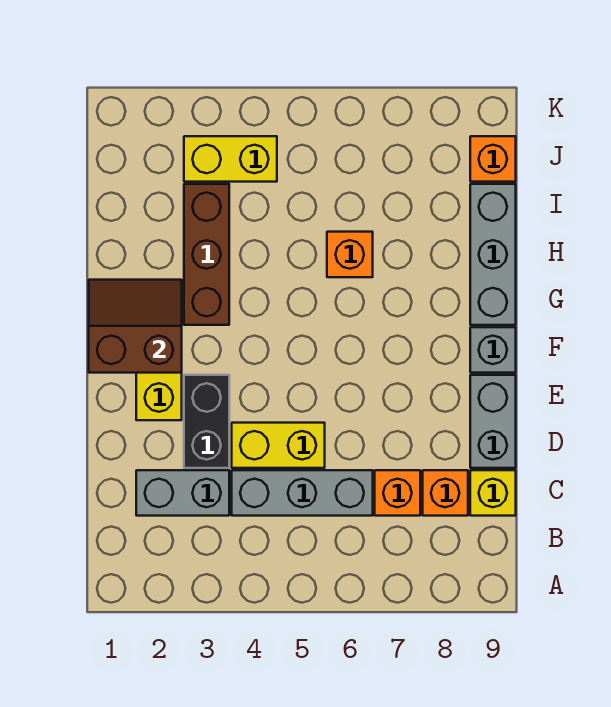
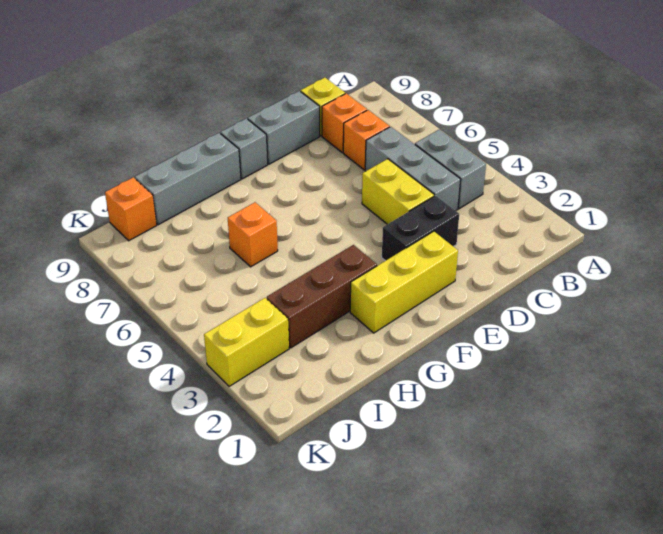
grey brick C2:C3 level 1 -> grey brick B4:B5 level 1
brown slope F1:G2 level 2 top F -> none
yellow brick J3:J4 level 1 -> yellow brick J3:K3 level 1

